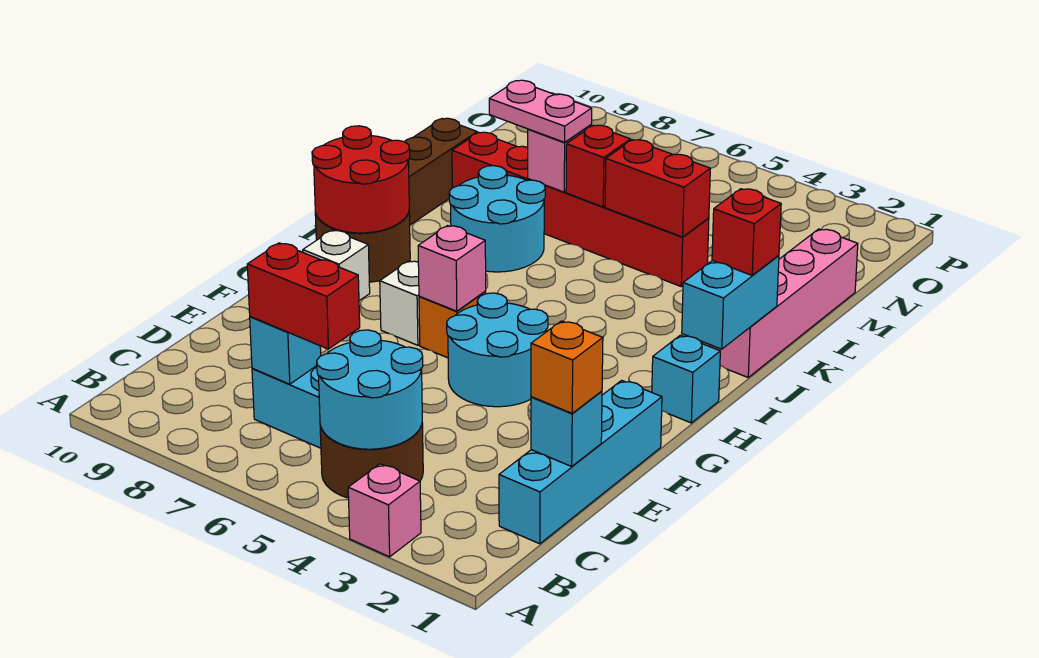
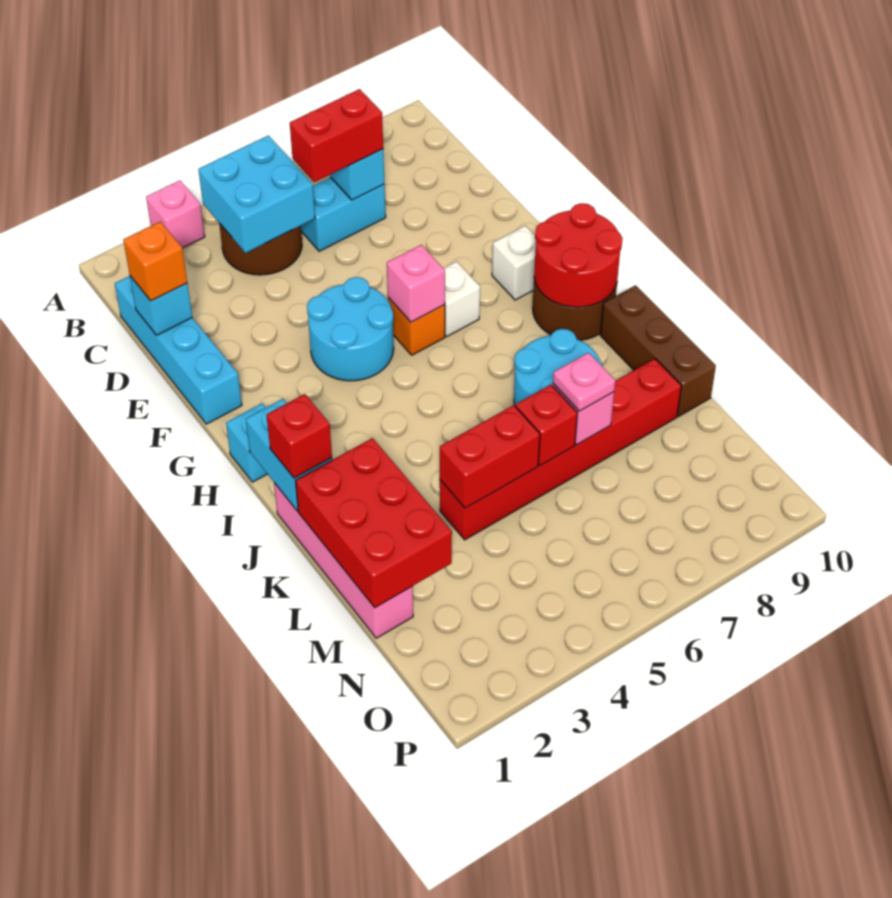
cyan round brick B4:C5 level 2 -> cyan brick B4:C5 level 2
none -> red brick K1:M2 level 2
pink plate L7:L8 level 3 -> pink plate L7 level 3

